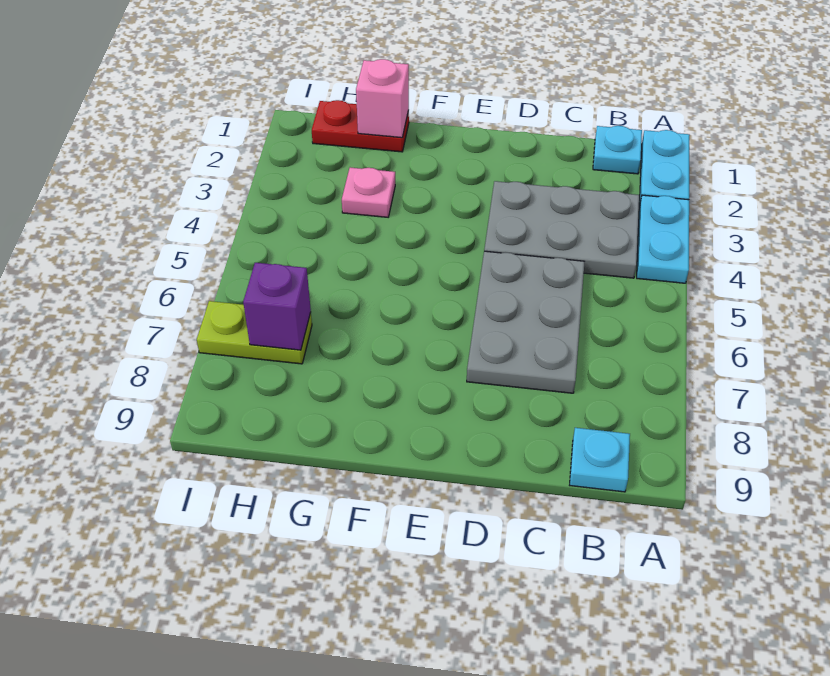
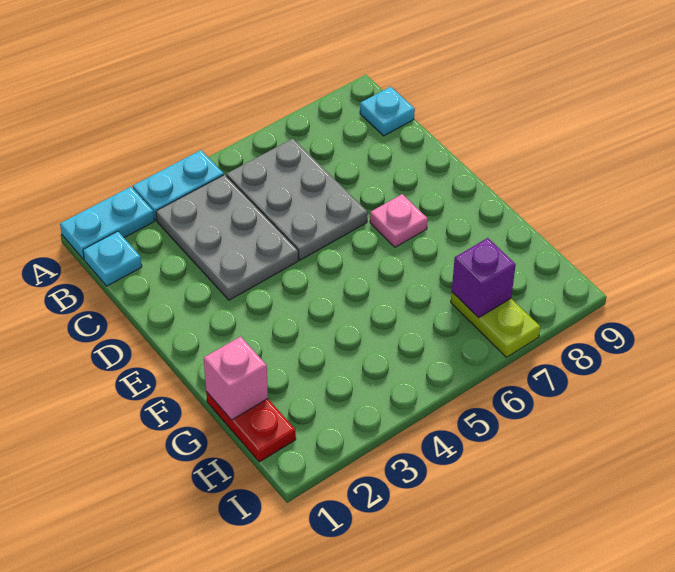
grey plate C5:D7 level 1 -> grey plate B5:D6 level 1
pink plate G3 level 1 -> pink plate E7 level 1

